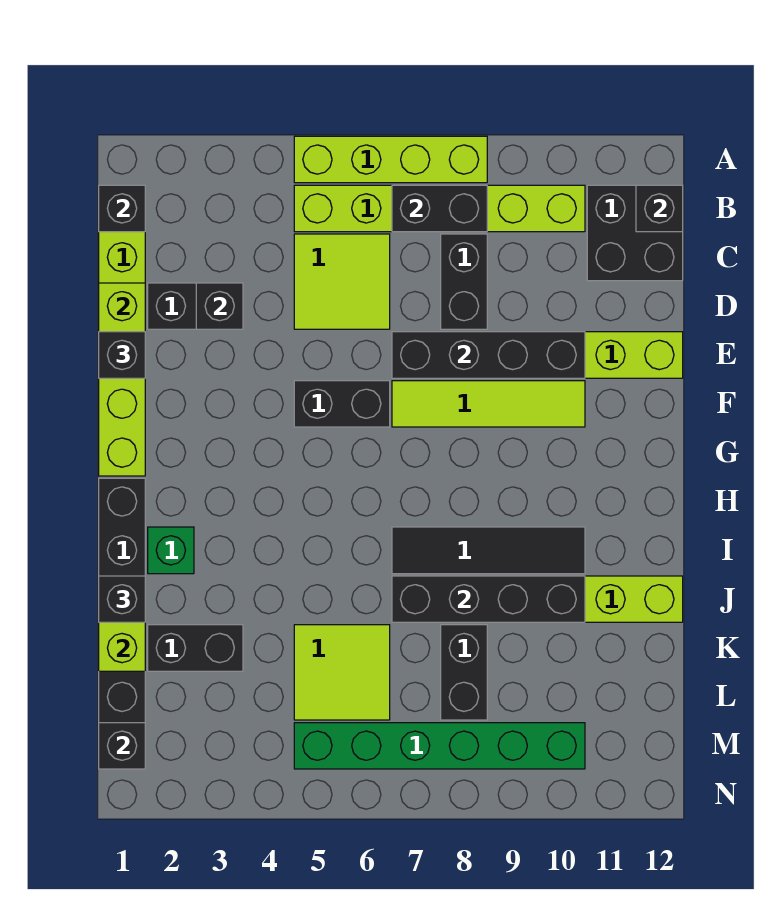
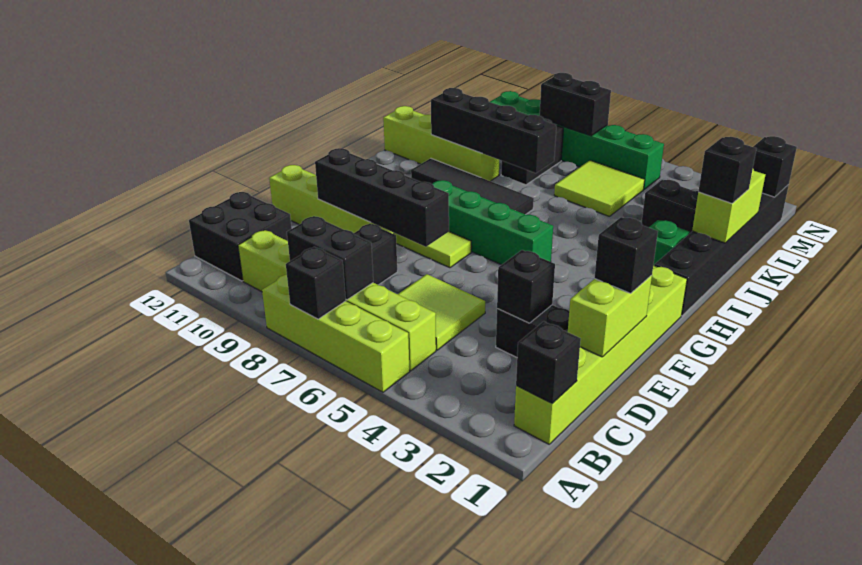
black brick B12 level 2 -> black brick A7 level 2
black brick F5:F6 level 1 -> black brick M7:M8 level 2
none -> green brick G5:G8 level 1

